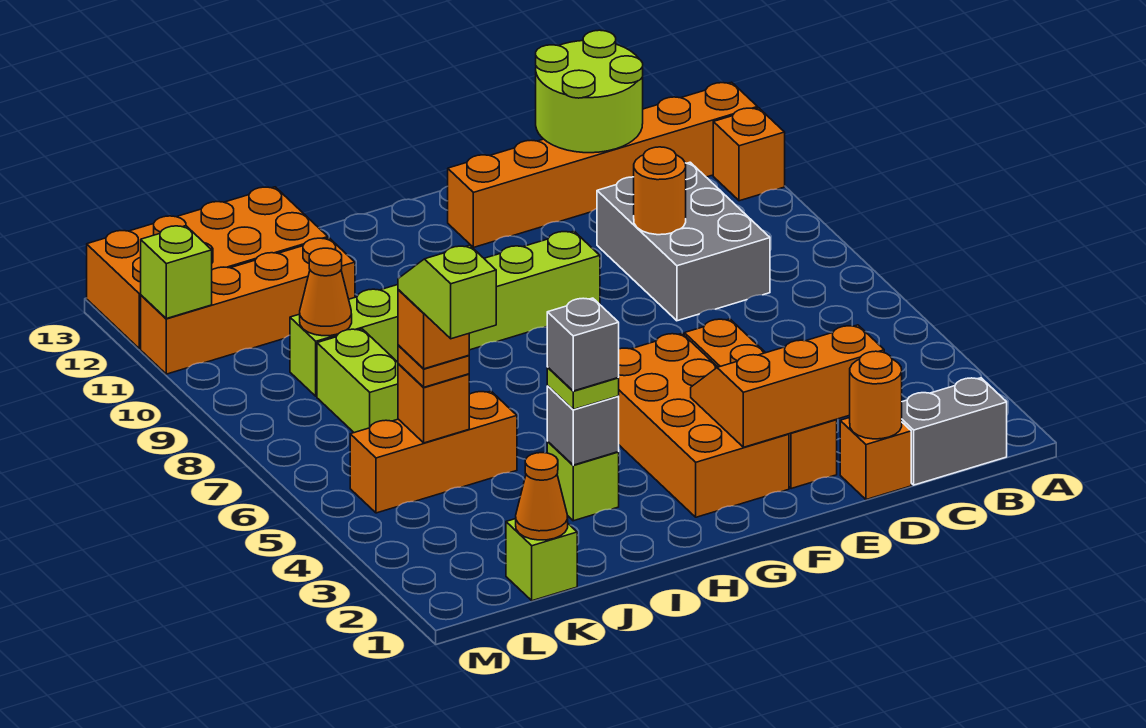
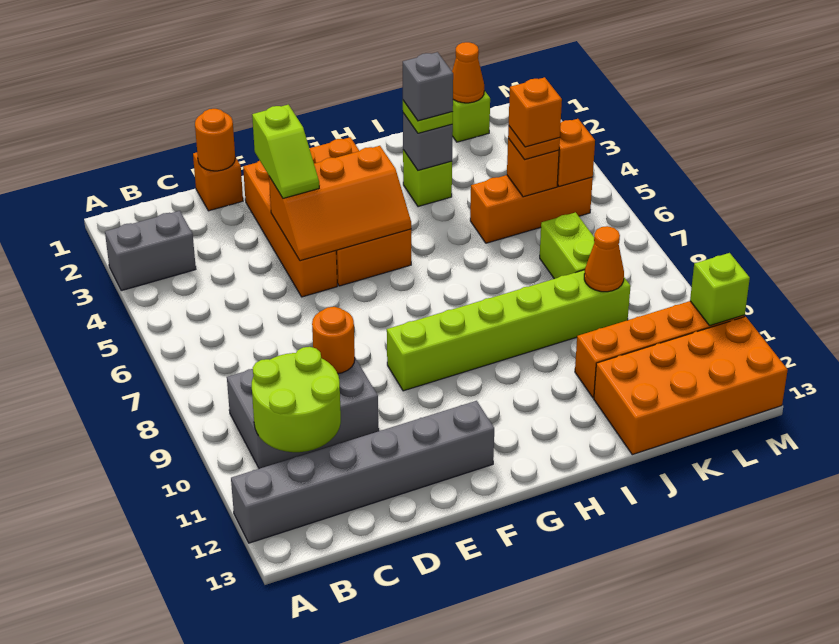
orange brick A11 level 1 -> orange brick L5 level 2
orange brick A12:F12 level 1 -> grey brick A12:F12 level 1
grey brick B1:C1 level 1 -> grey brick A3:B3 level 1
grey brick C8:D10 level 1 -> grey brick B9:D10 level 1
lime round brick C12:D13 level 2 -> lime round brick B10:C11 level 2
orange slope D2:F3 level 2 top 2 -> orange slope E4:G5 level 2 top 4
lime slope K4:K5 level 5 top 4 -> lime slope E3:E4 level 3 top 3

